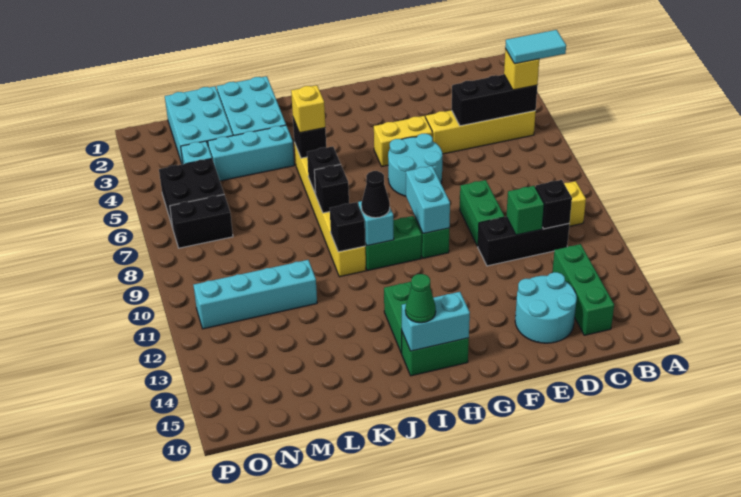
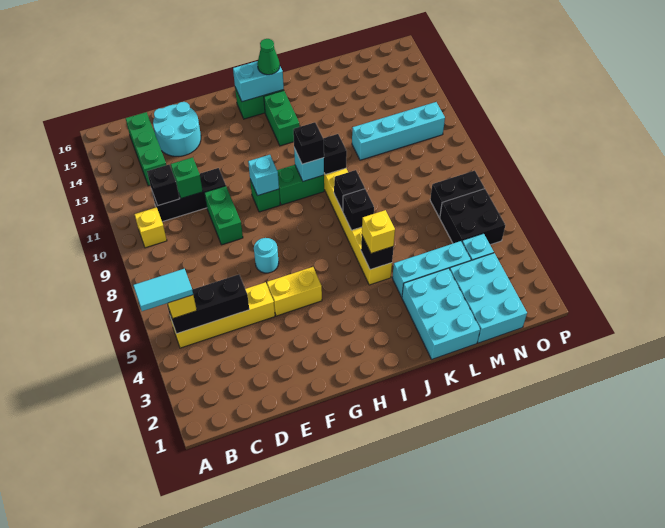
cyan round brick F6:G7 level 1 -> cyan round brick F7 level 1
cyan brick G9:G10 level 2 -> cyan brick G10 level 2
black cone I10 level 3 -> black brick I10 level 3

